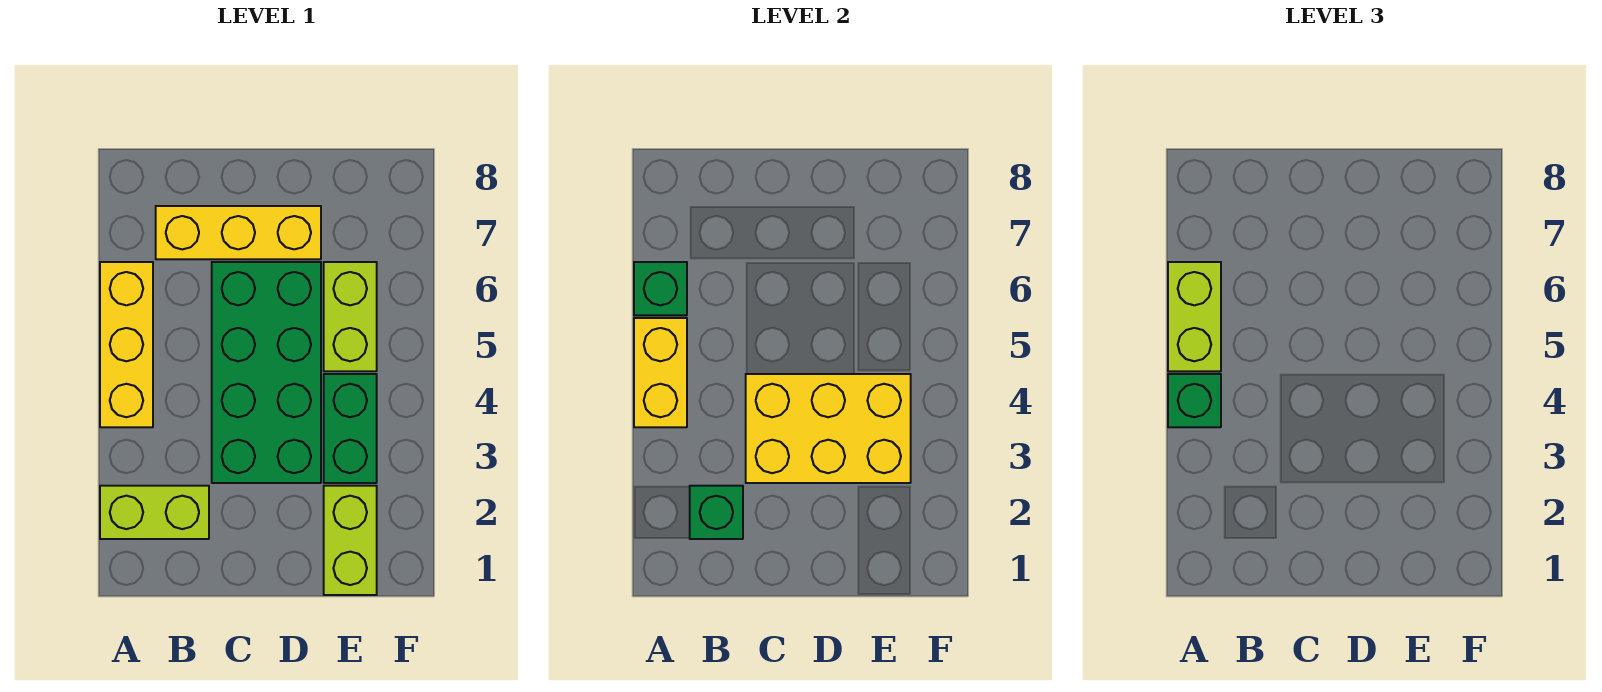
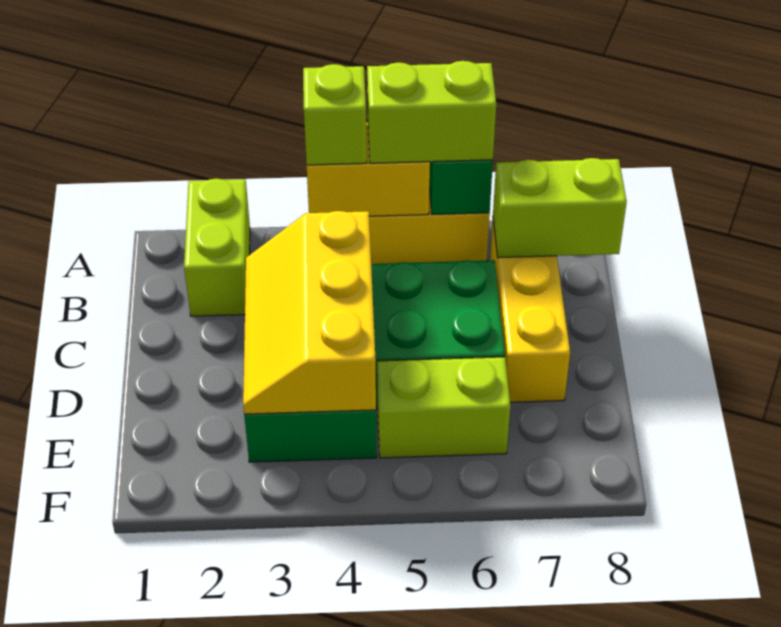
green brick A4 level 3 -> lime brick A4 level 3
green brick B2 level 2 -> none
yellow brick C3:E4 level 2 -> yellow slope C3:E4 level 2 top 4
lime brick E1:E2 level 1 -> lime brick B7:B8 level 2

